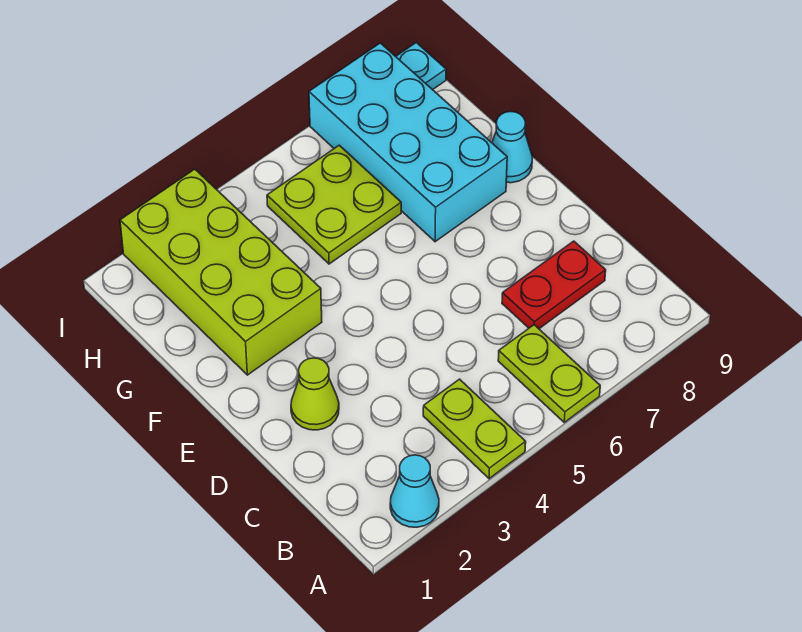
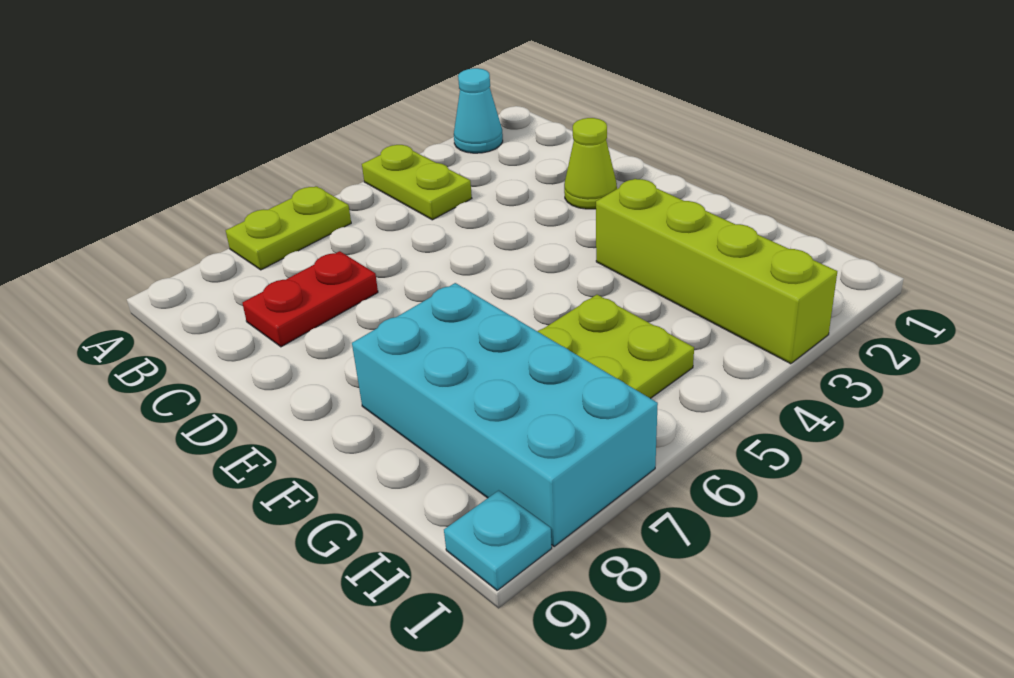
lime plate A6:B6 level 1 -> lime plate A6:A7 level 1
lime brick F2:I3 level 1 -> lime brick F3:I3 level 1
cyan cone F9 level 1 -> none

